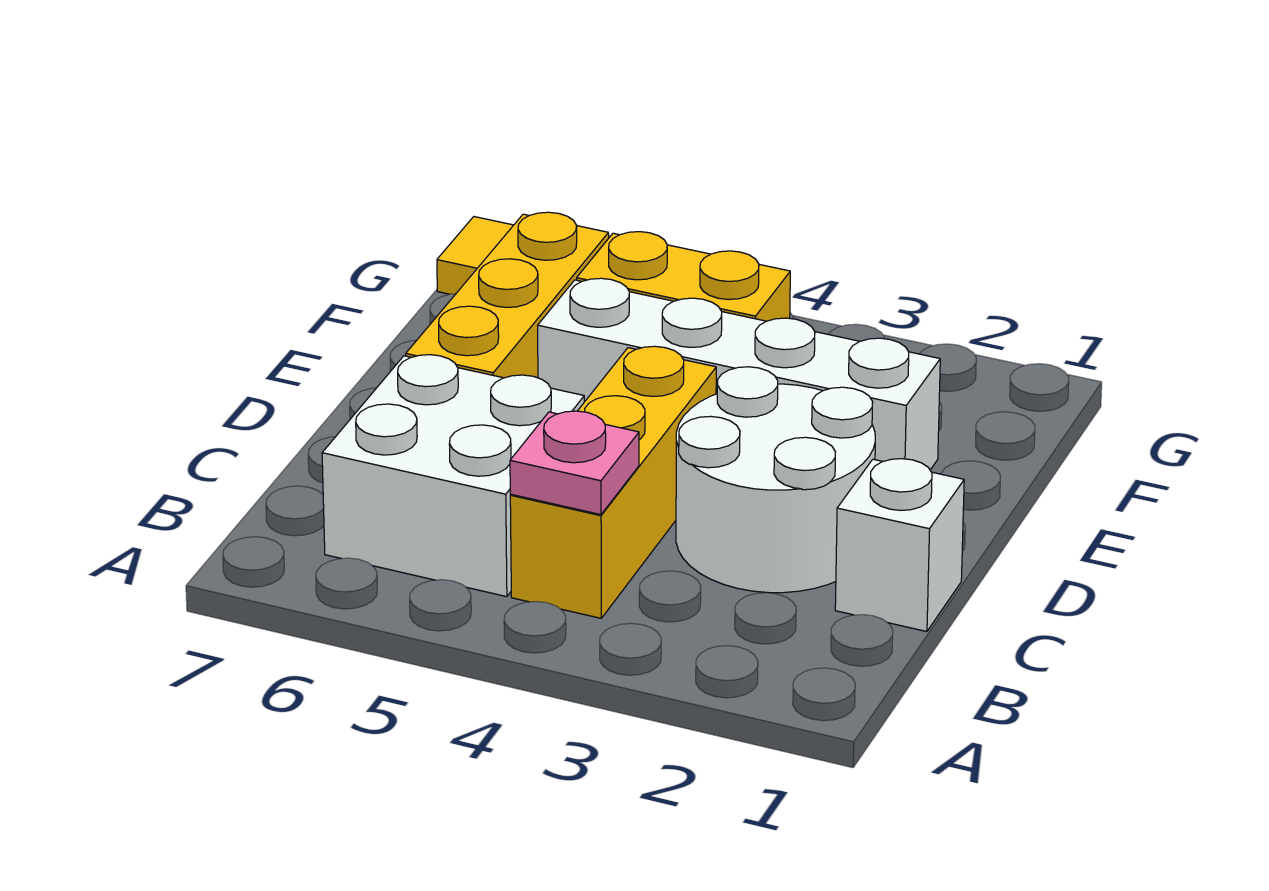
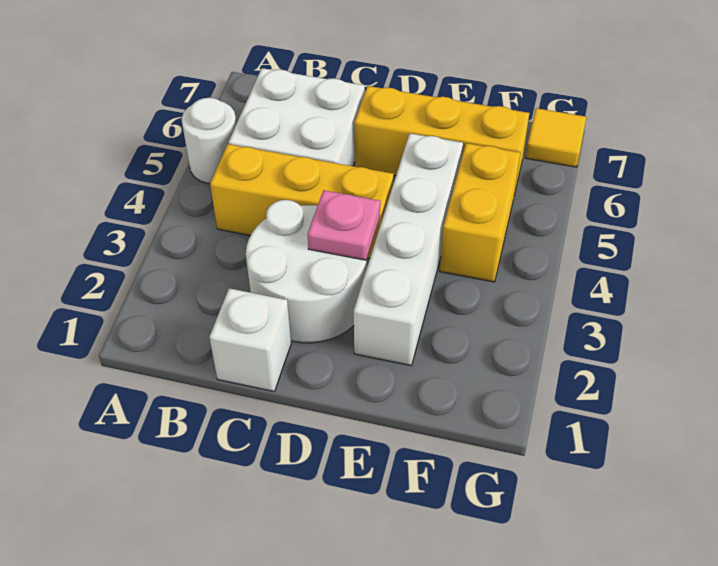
none -> white round brick A5 level 1
pink plate B4 level 2 -> pink plate D3 level 2

